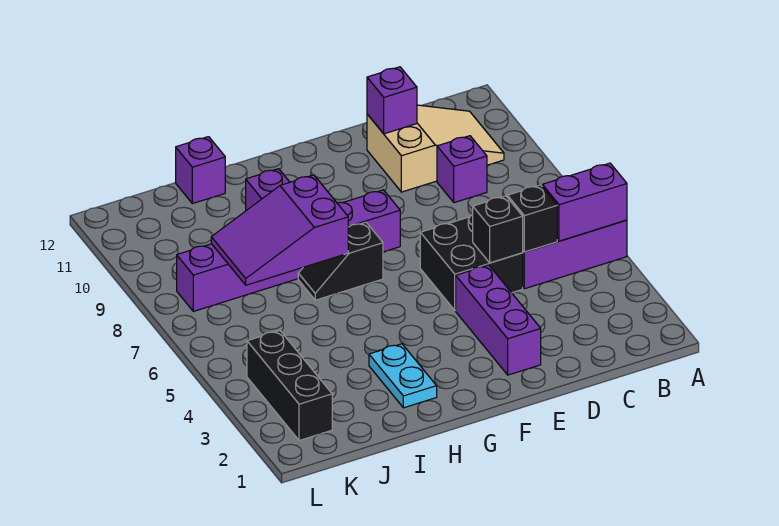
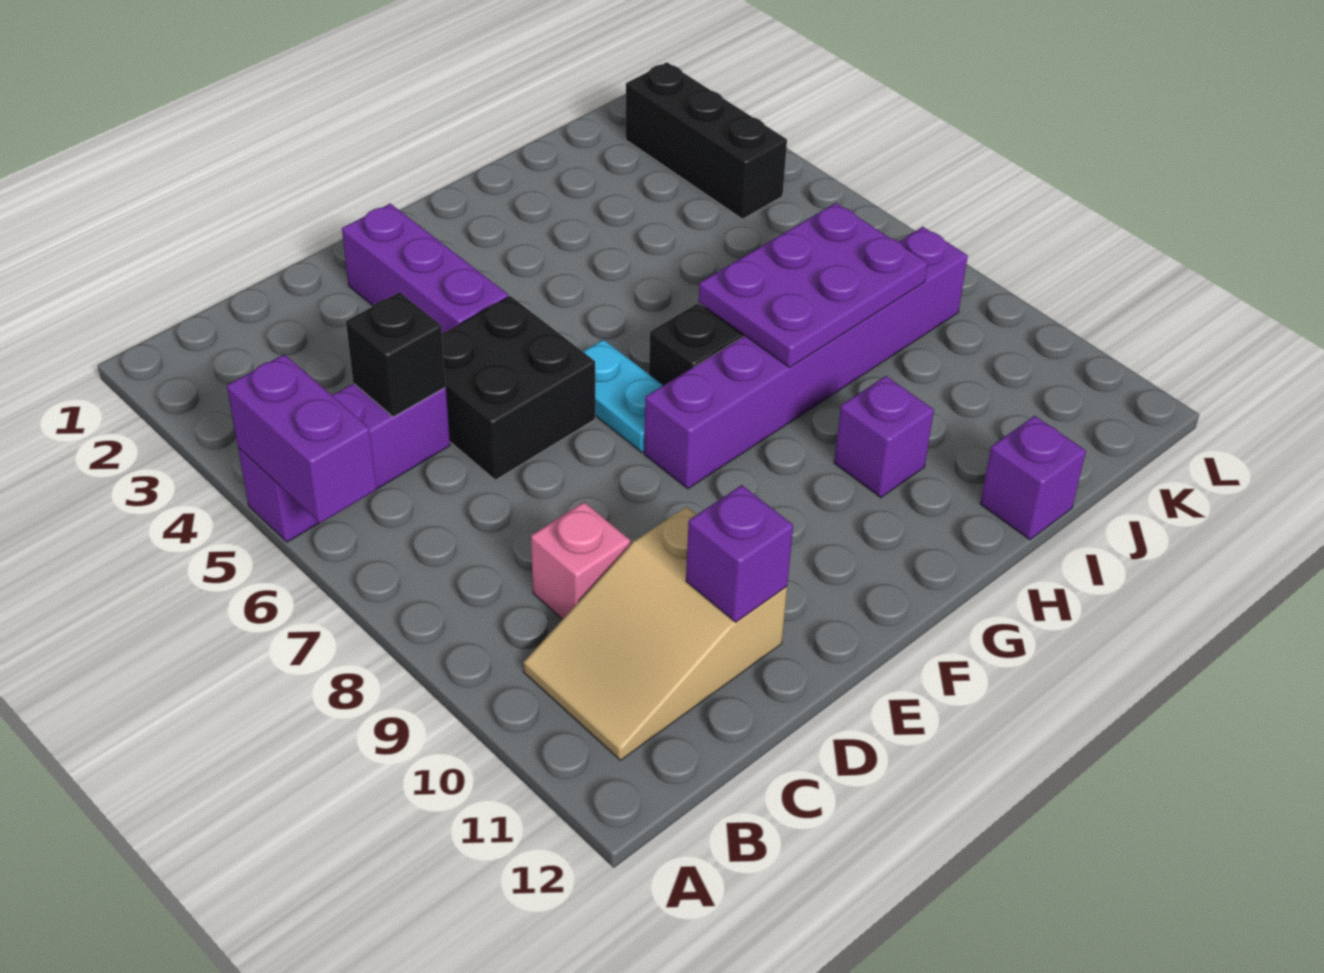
purple brick A5:B5 level 2 -> purple brick A5:A6 level 2
purple brick C9 level 1 -> pink brick C9 level 1
black brick D5 level 2 -> none
cyan plate H2:H3 level 1 -> cyan plate F6:F7 level 1
purple slope H7:J8 level 2 top H -> purple plate H7:J8 level 2

